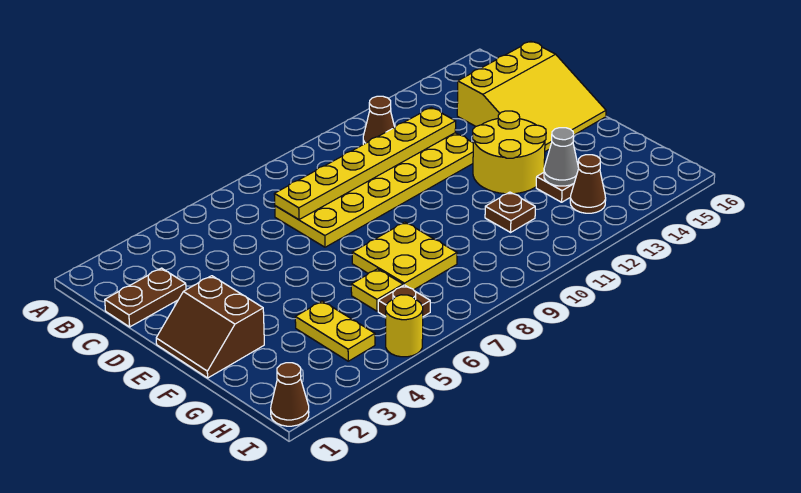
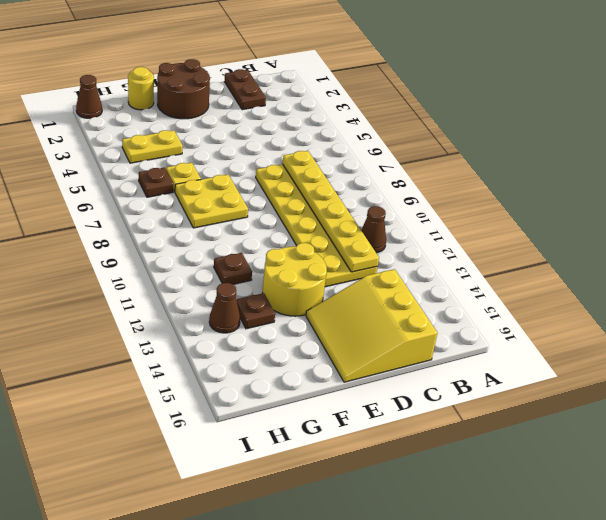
brown slope E1:F2 level 1 top 2 -> brown round brick E1:F2 level 1
grey cone G13 level 2 -> none
yellow round brick I5 level 1 -> yellow round brick G1 level 1

